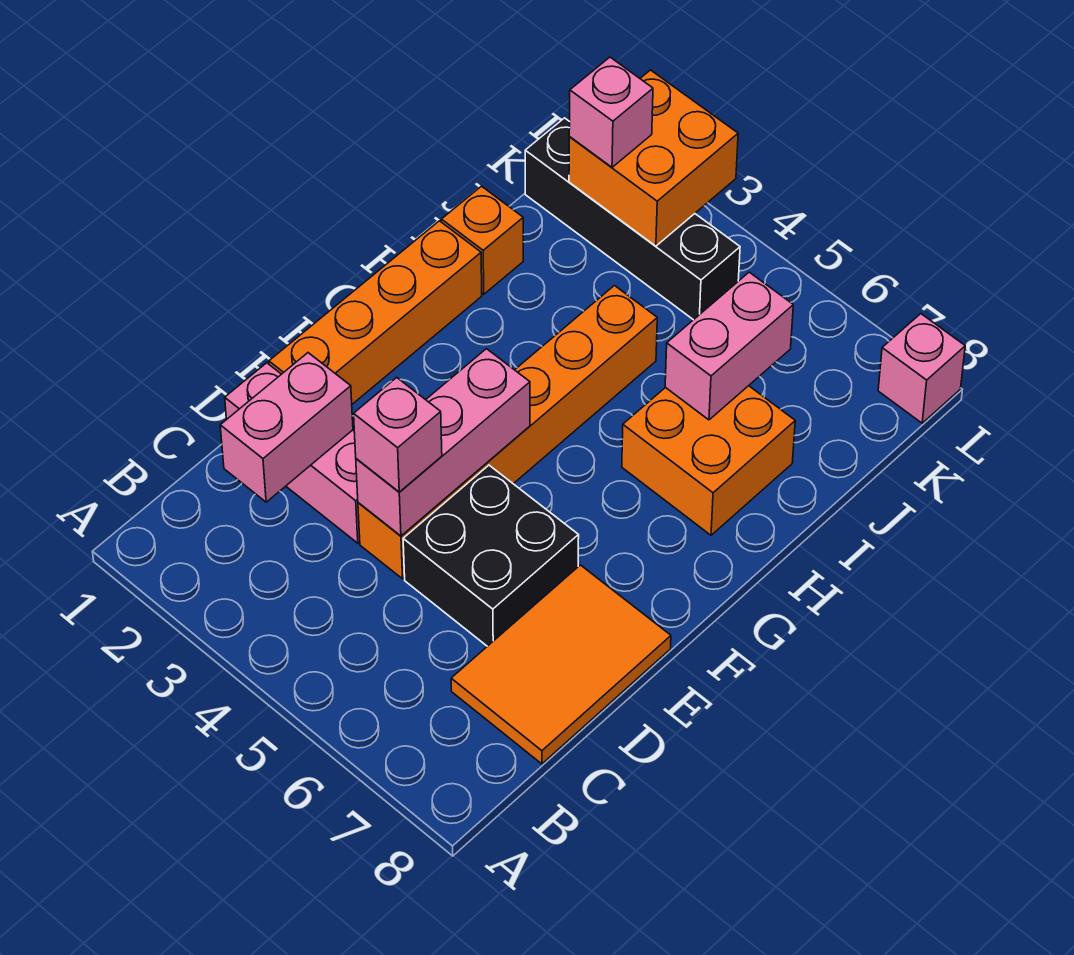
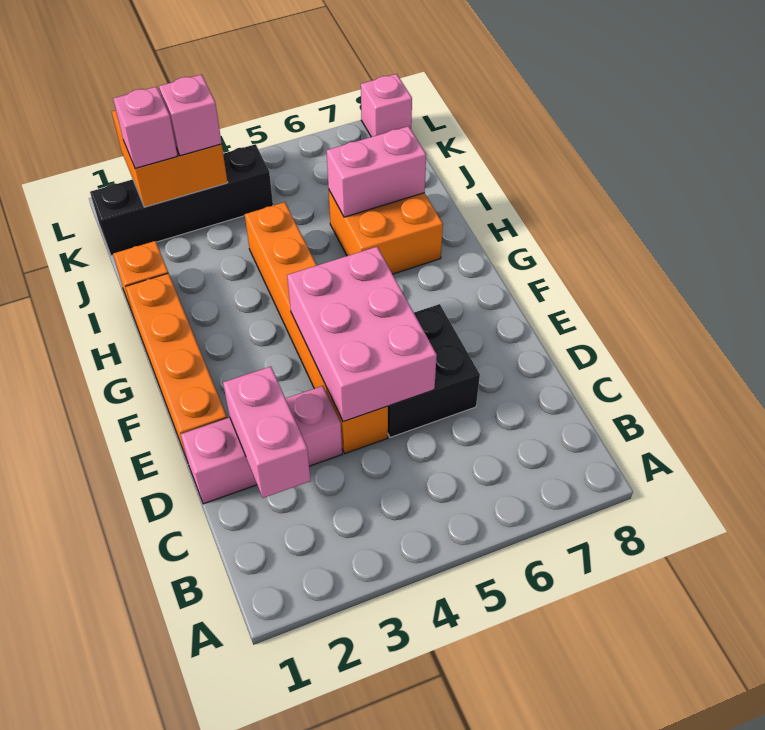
orange tile C7:E8 level 1 -> none
pink brick D4:F4 level 2 -> pink brick D4:F5 level 2
pink brick D4 level 3 -> pink brick K3 level 3
pink brick I6:J6 level 2 -> pink brick I6:I7 level 2

